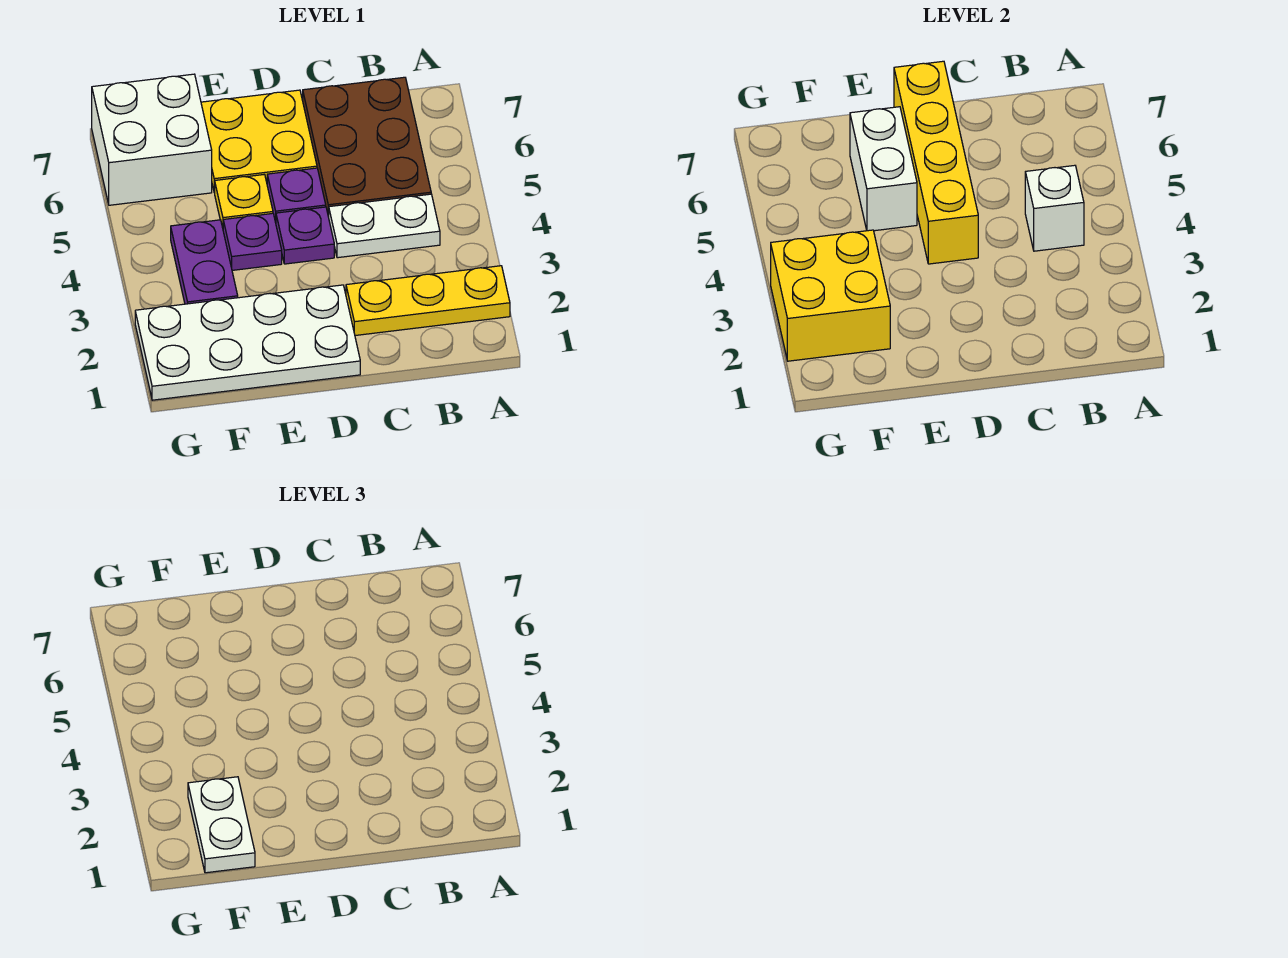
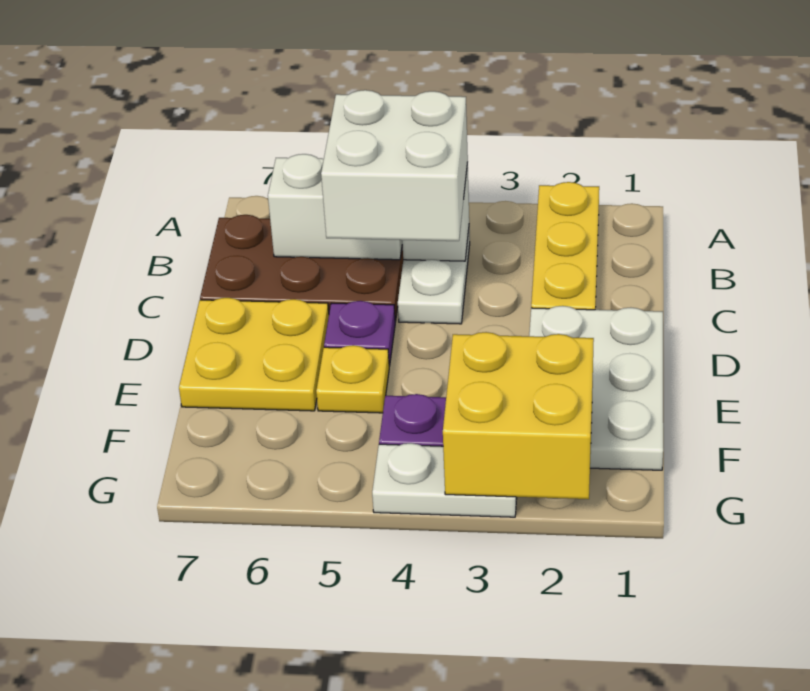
white plate D1:G2 level 1 -> white plate D1:F2 level 1
purple plate D4 level 1 -> none
yellow brick D4:D7 level 2 -> none
purple plate E4 level 1 -> none
white brick E5:E6 level 2 -> white brick B5:B6 level 2
white plate F1:F2 level 3 -> white plate G3:G4 level 1
white brick F6:G7 level 1 -> white brick B4:C5 level 3

